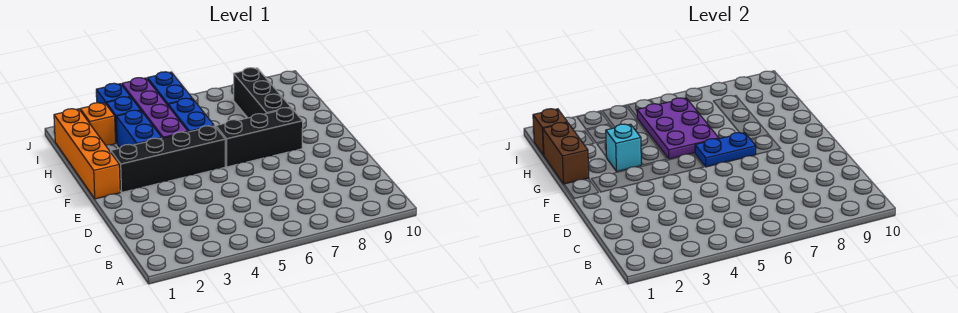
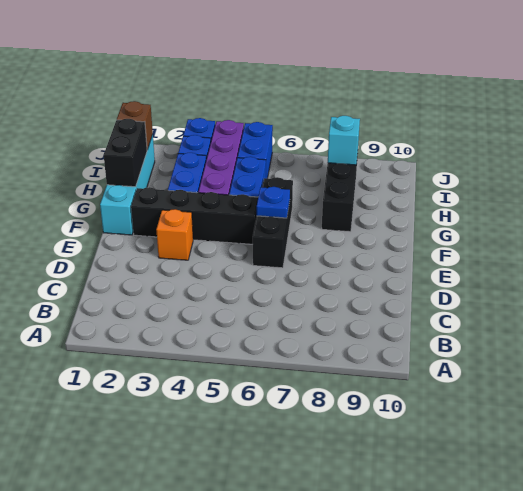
orange brick F1:I1 level 1 -> cyan brick F1:I1 level 1
black brick F6:F8 level 1 -> black brick E6:G6 level 1
blue plate F6:F7 level 2 -> blue plate F6 level 2
brown brick G1:H1 level 2 -> black brick G1:H1 level 2
cyan brick G3 level 2 -> cyan brick I8 level 2
purple plate G5:I6 level 2 -> none
orange brick I2 level 1 -> orange brick E3 level 1

